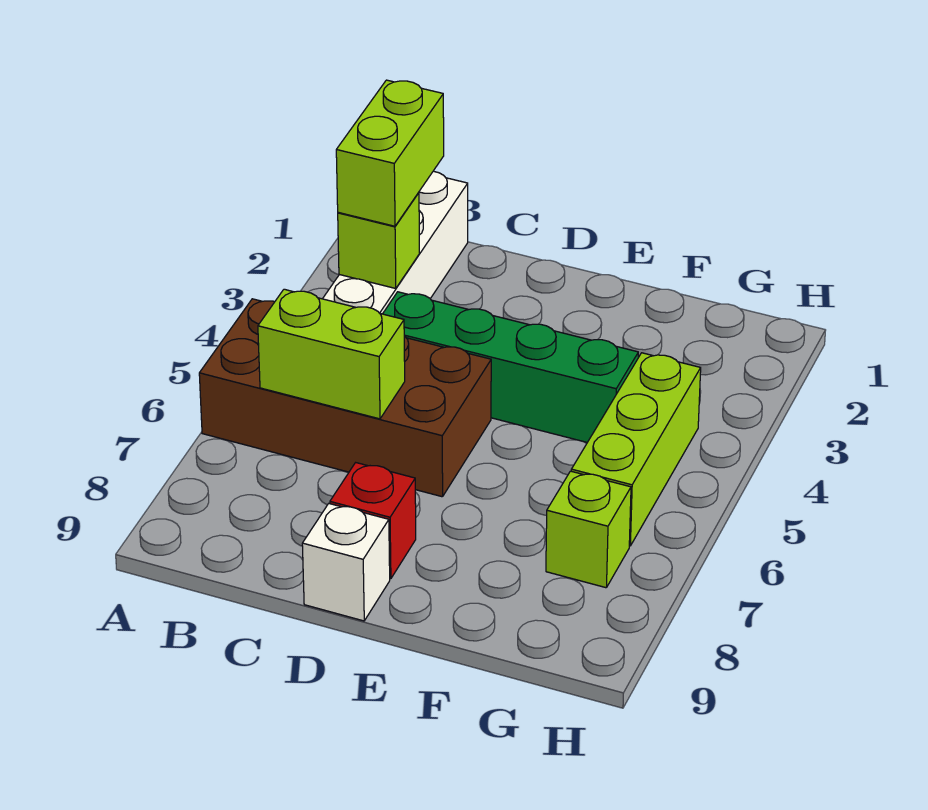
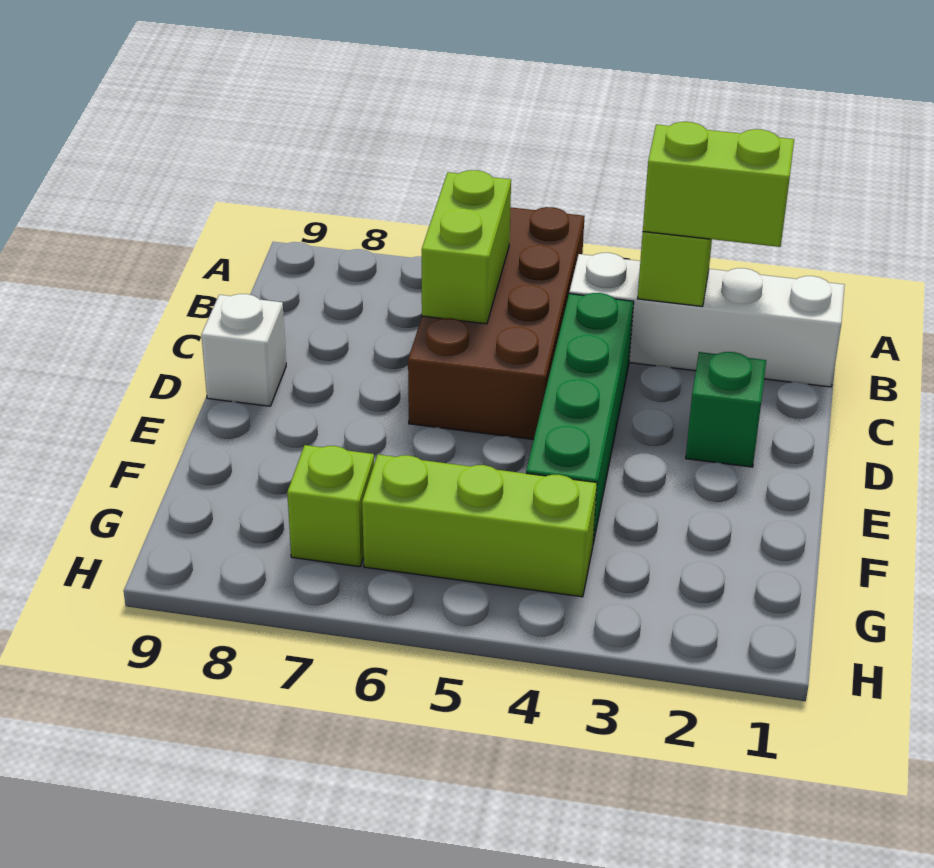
none -> green brick D2 level 1
red brick D8 level 1 -> none

